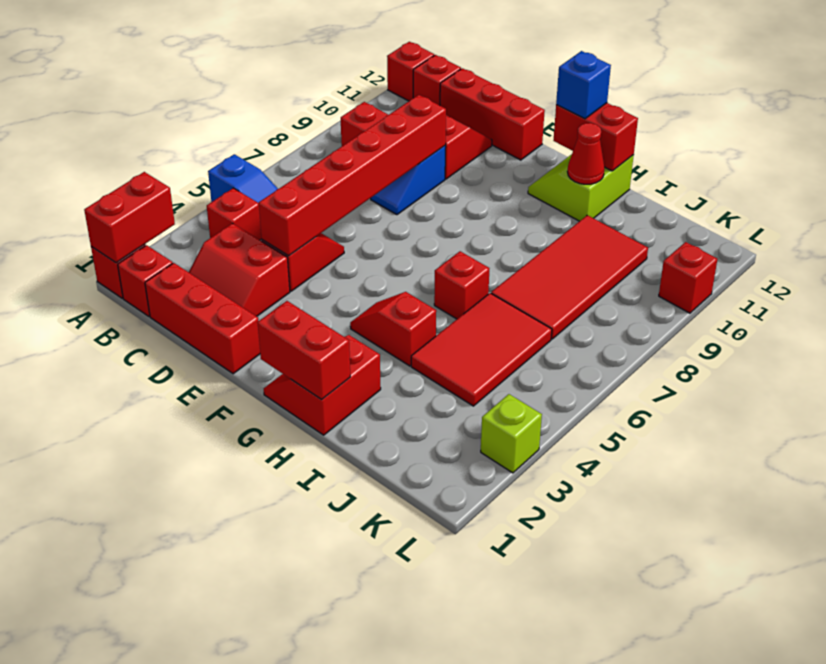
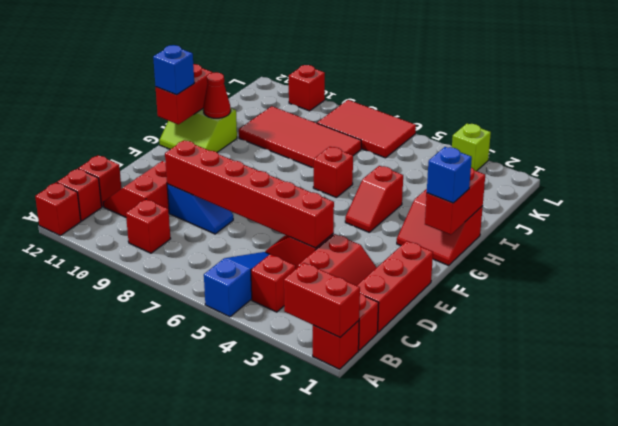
red brick C12:E12 level 1 -> red brick C12 level 1
none -> blue brick G1 level 3
red tile I4:J6 level 1 -> red tile K6:L8 level 1

